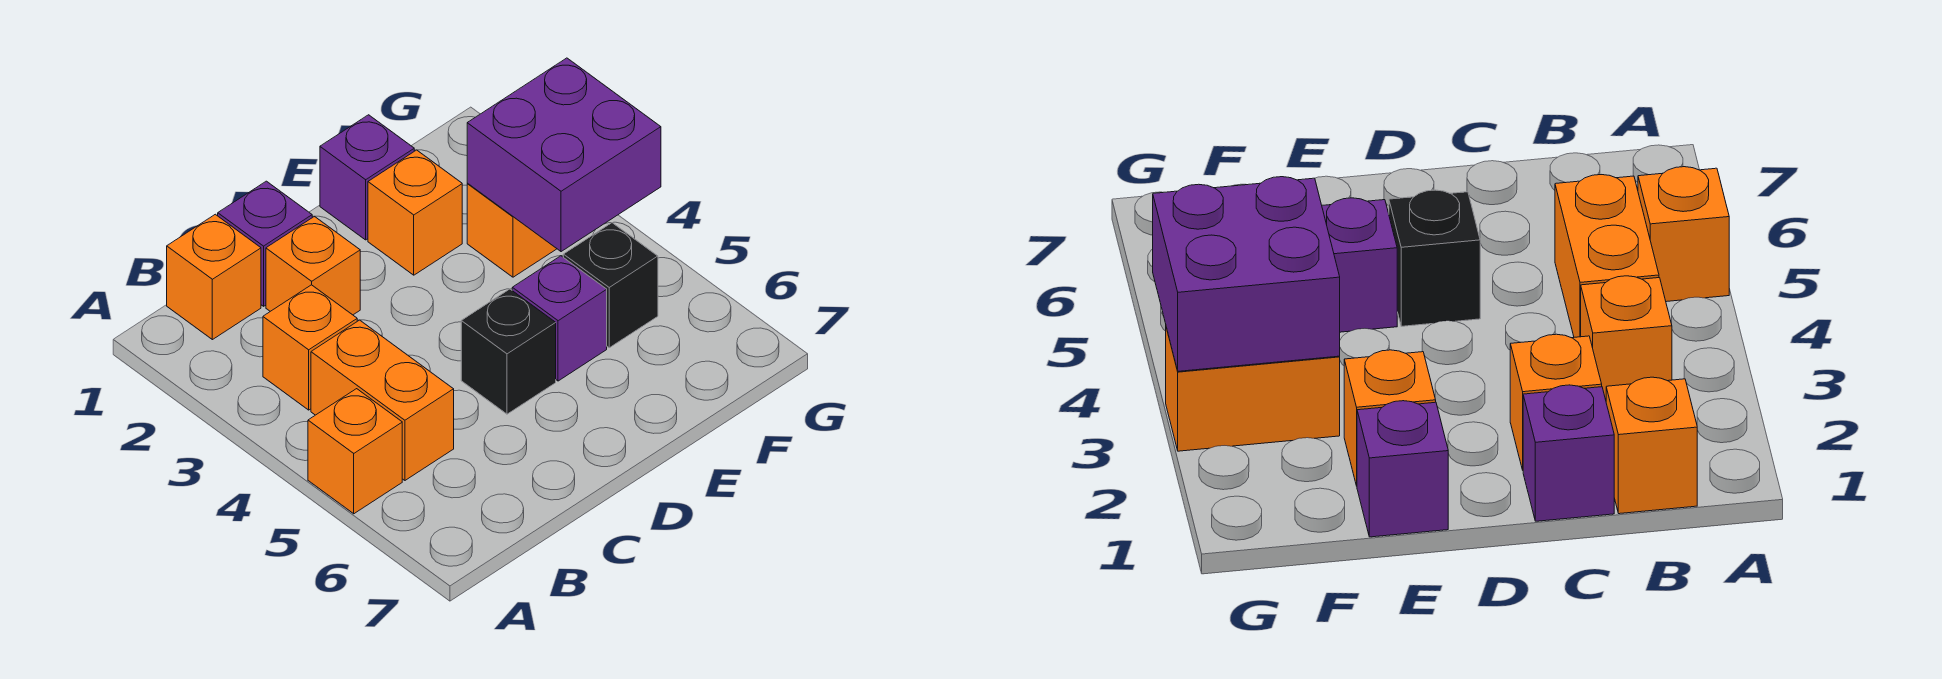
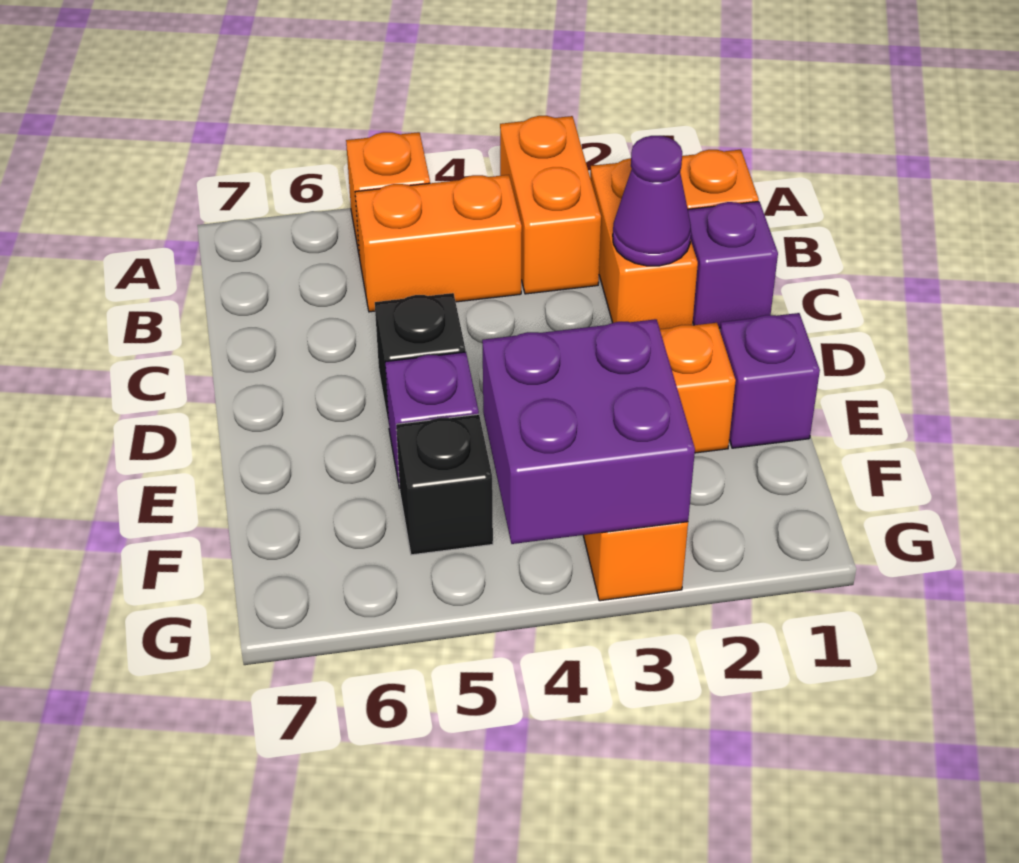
orange brick B3 level 1 -> orange brick A3:B3 level 1
orange brick C2 level 1 -> orange brick B2:C2 level 1
none -> purple cone C2 level 2

